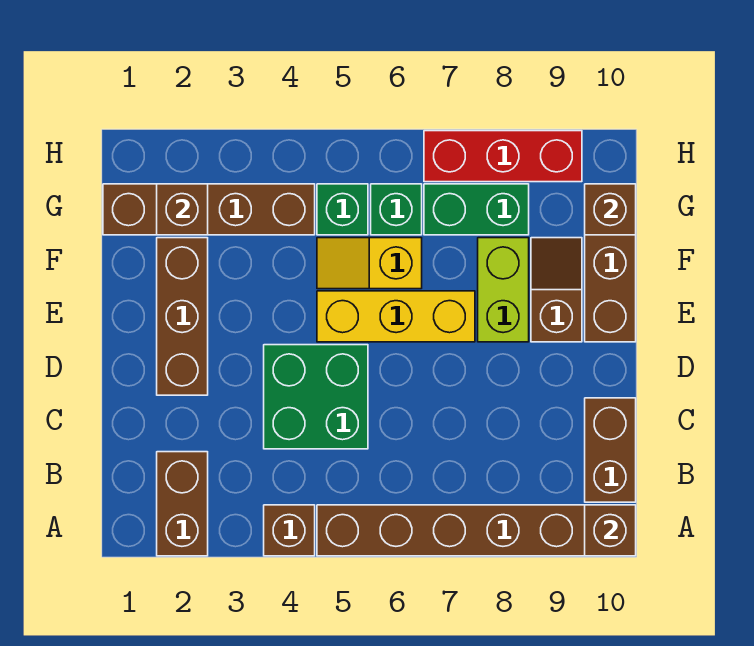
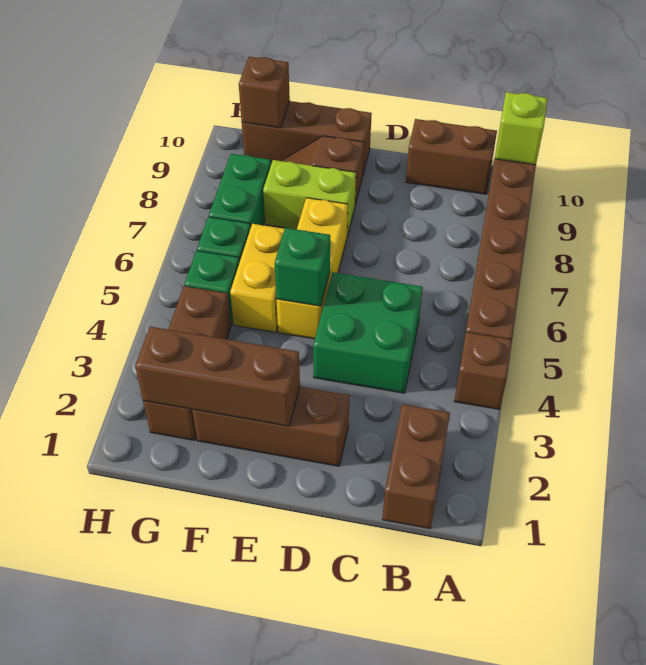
brown brick A2:B2 level 1 -> brown brick B1:B2 level 1
brown brick A10 level 2 -> lime brick A10 level 2
none -> green brick E5 level 2
yellow slope F5:F6 level 1 top 6 -> yellow brick F5:F6 level 1
brown brick G1:G4 level 1 -> brown brick G2:G4 level 1
brown brick G2 level 2 -> brown brick E2:G2 level 2
red brick H7:H9 level 1 -> none

